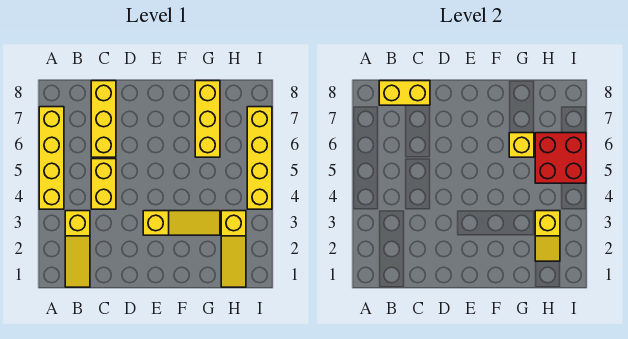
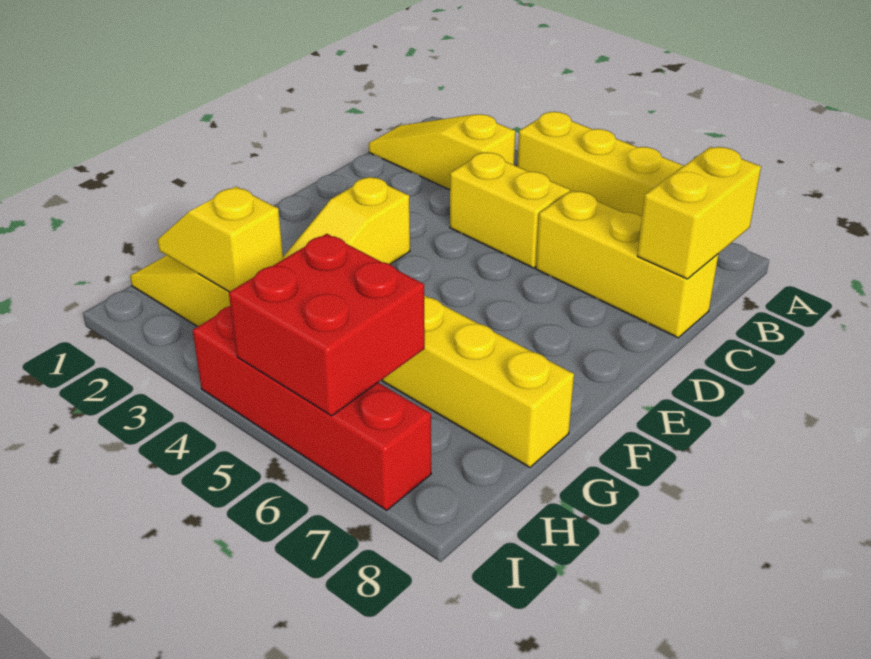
yellow brick G6 level 2 -> none
yellow brick I4:I7 level 1 -> red brick I4:I7 level 1

